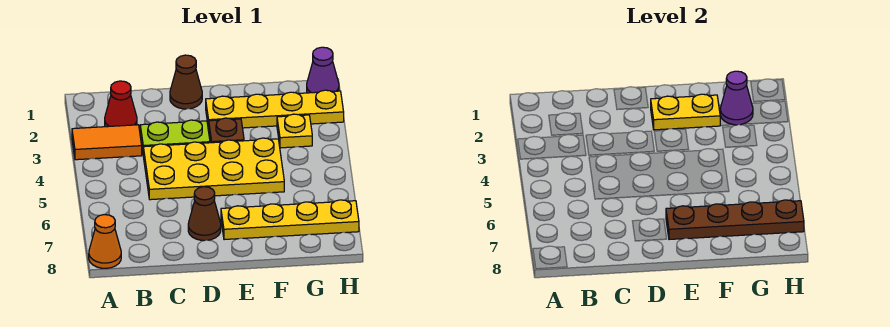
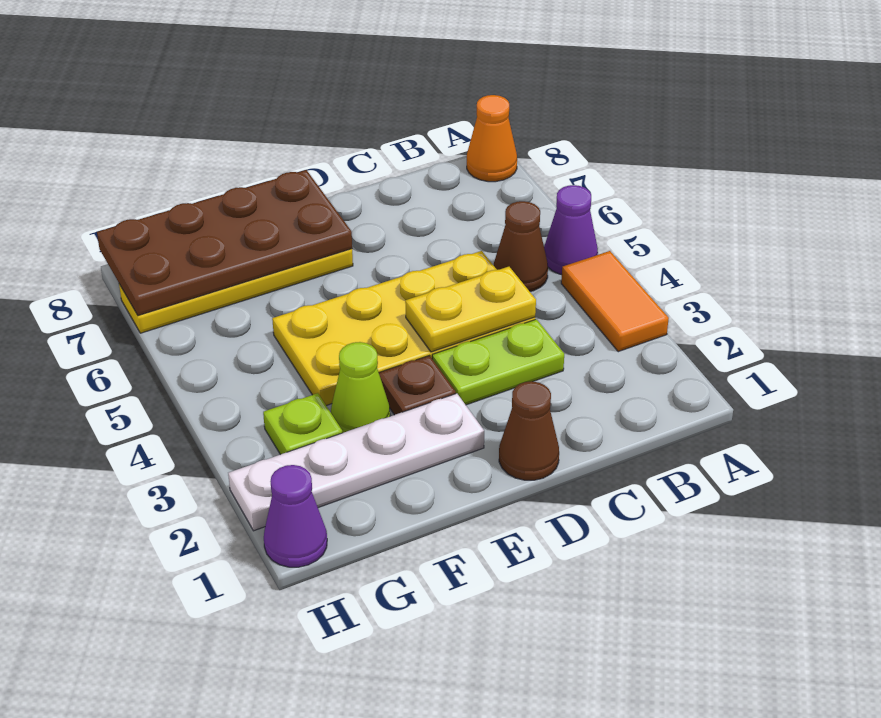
orange tile A3:B3 level 1 -> orange tile A3:A4 level 1
red cone B2 level 1 -> none
brown cone D7 level 1 -> brown cone B5 level 1
yellow plate E2:H2 level 1 -> white plate E2:H2 level 1
yellow plate E2:F2 level 2 -> yellow plate C4:D4 level 2
brown plate E7:H7 level 2 -> brown plate E7:H8 level 2
none -> lime cone F3 level 1
purple cone G2 level 2 -> purple cone A5 level 1
yellow plate G3 level 1 -> lime plate G3 level 1

